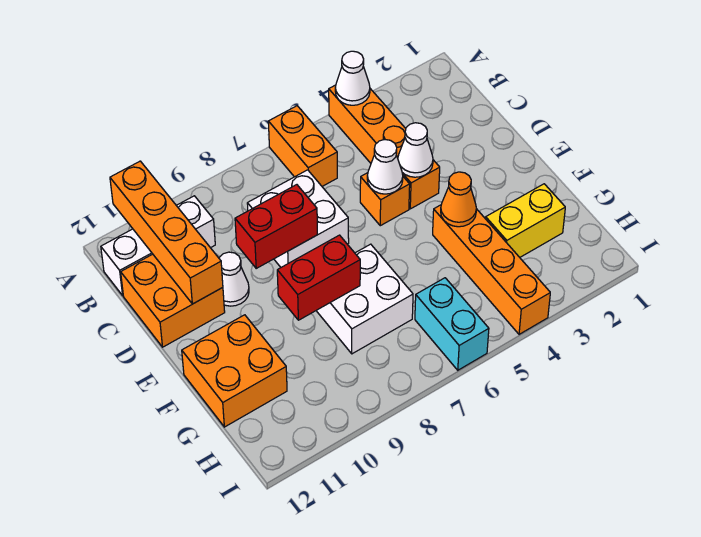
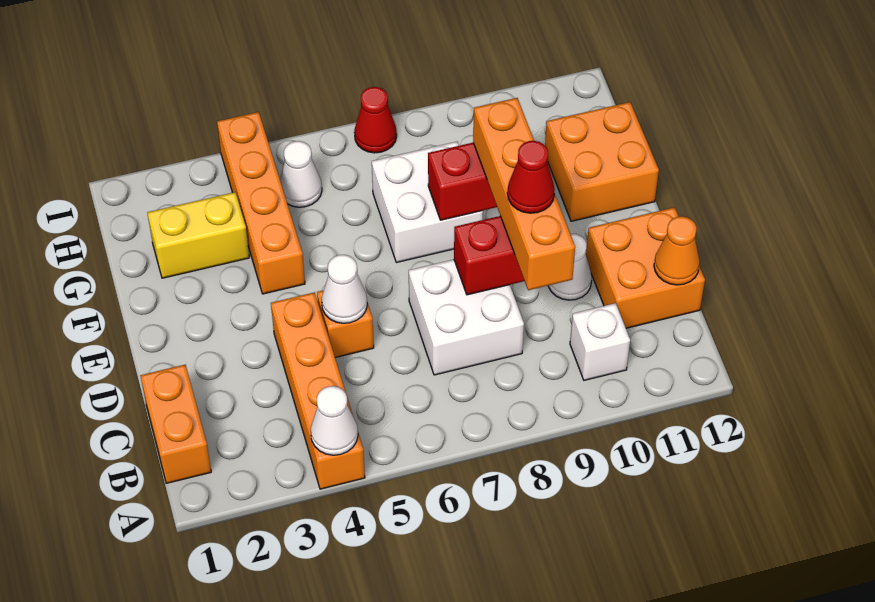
orange brick A6:B6 level 1 -> orange brick B1:C1 level 1
orange brick A11:D11 level 2 -> orange brick C9:F9 level 3
white brick B10:B12 level 1 -> white brick B10 level 1
white cone D4 level 2 -> white cone H5 level 1
none -> red cone D9 level 4
orange cone F4 level 2 -> orange cone C12 level 2
cyan brick H6:I6 level 1 -> none
none -> red cone I7 level 1

